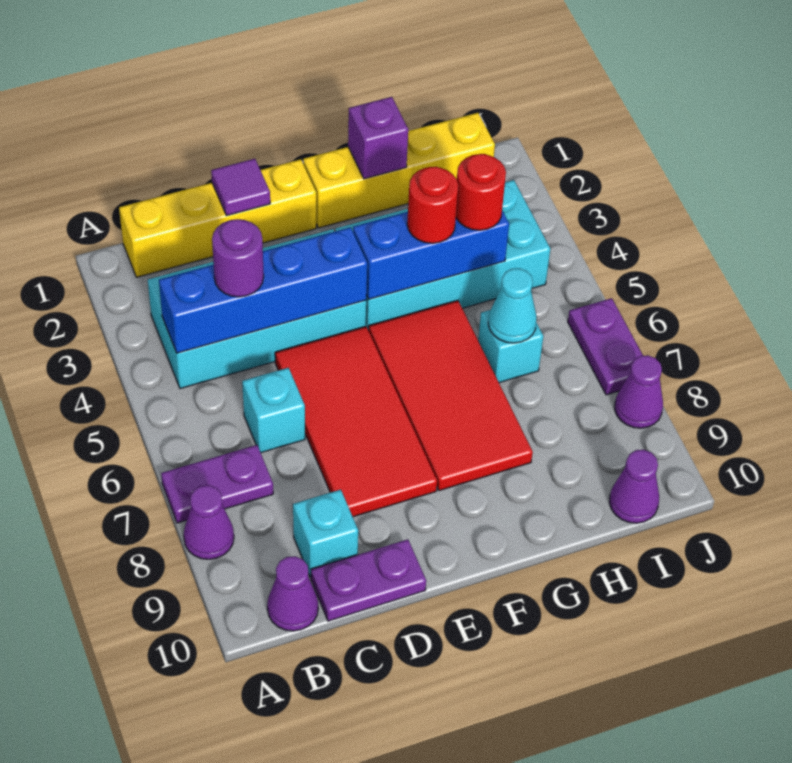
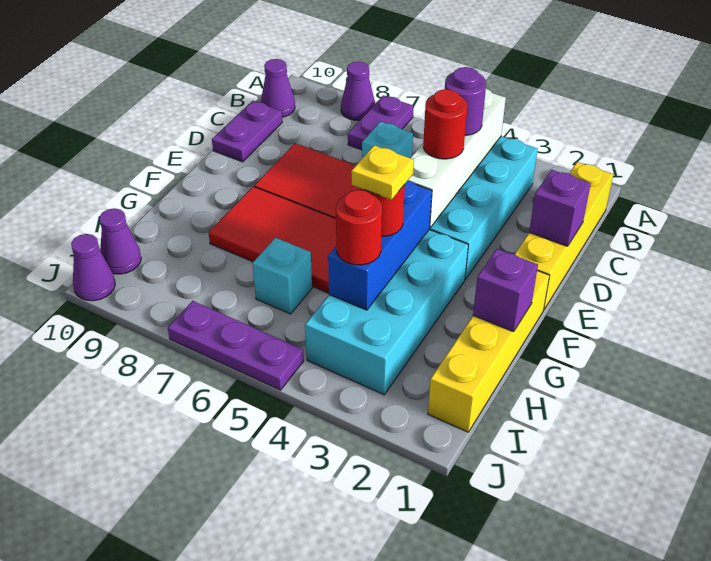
blue brick B4:E4 level 2 -> white brick B4:E4 level 2
cyan brick C9 level 1 -> none
purple tile D1 level 2 -> purple brick D1 level 2
none -> red round brick D4 level 3
none -> yellow plate G4 level 4
cyan cone H6 level 2 -> none
purple plate J6:J7 level 1 -> purple plate J5:J7 level 1
purple cone J8 level 1 -> purple cone J10 level 1

